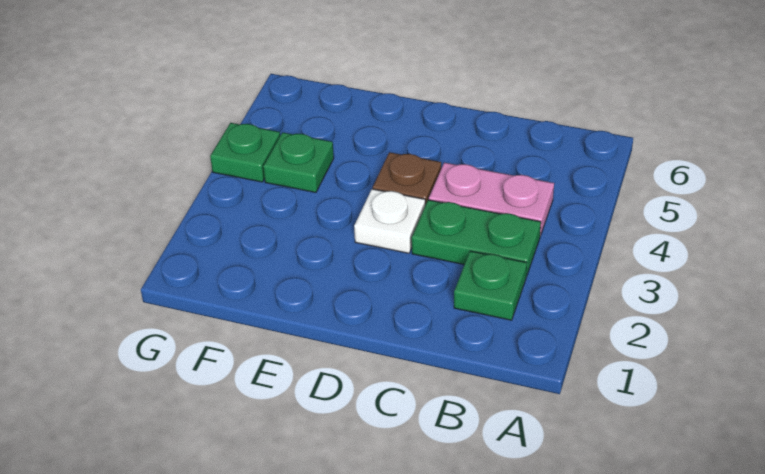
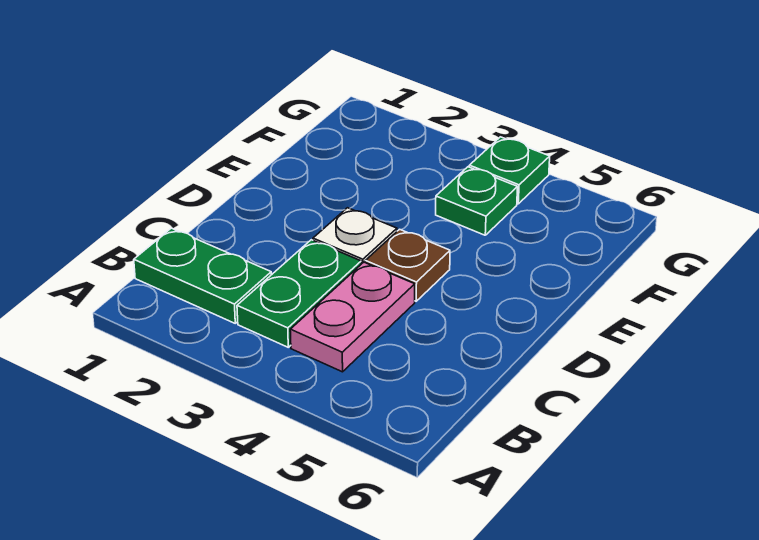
green plate B2 level 1 -> green plate B1:B2 level 1

